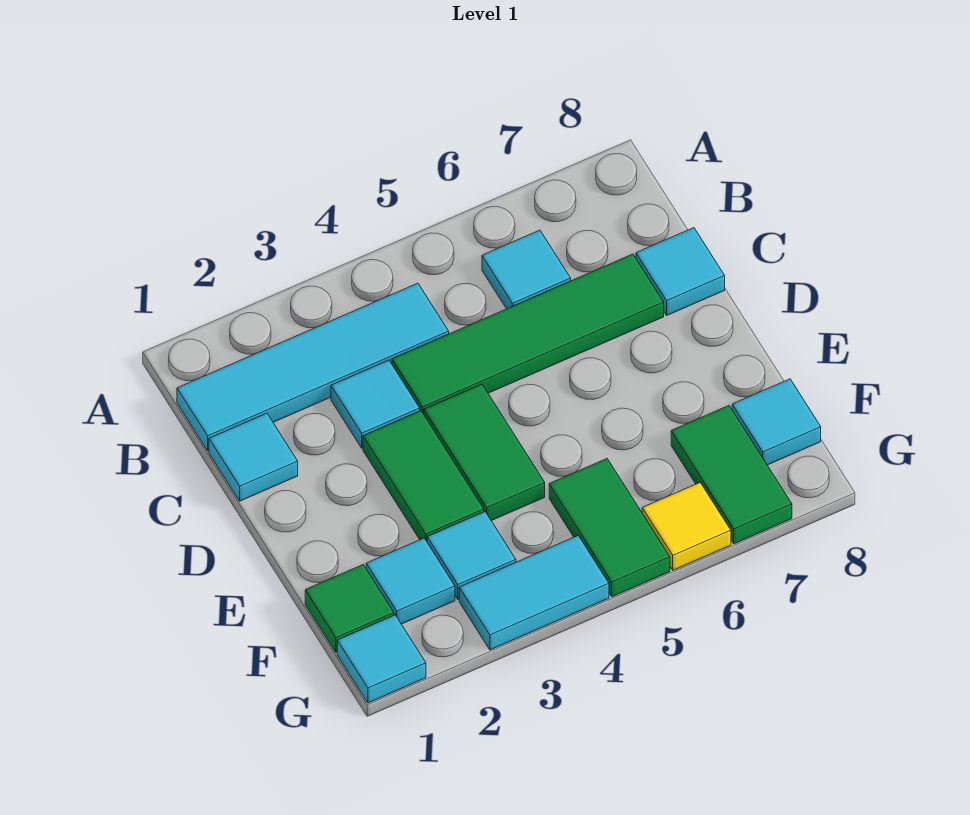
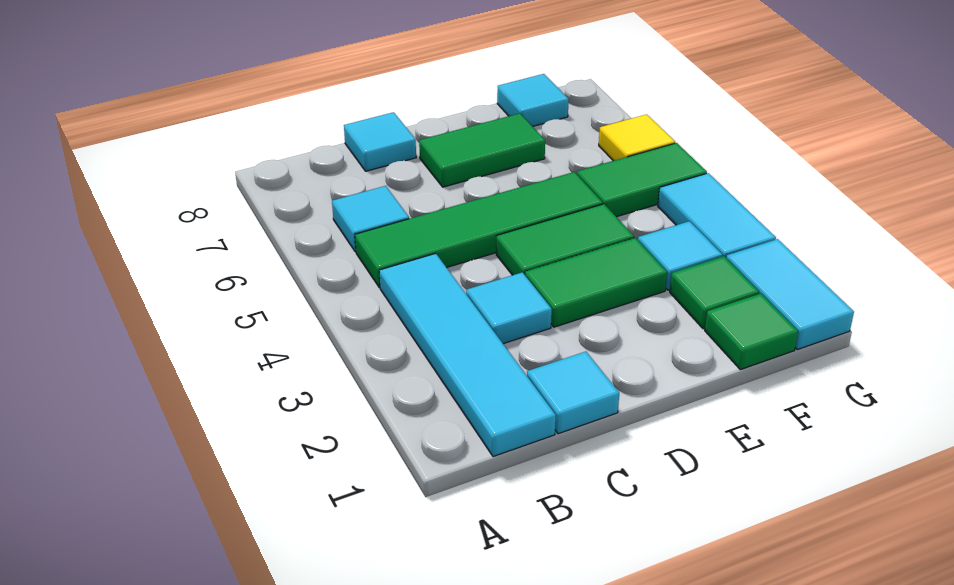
green tile C4:C7 level 1 -> green tile B5:E5 level 1
cyan tile F2 level 1 -> green tile F2 level 1
green tile F7:G7 level 1 -> green tile D7:E7 level 1
cyan tile G1 level 1 -> cyan tile G1:G2 level 1

